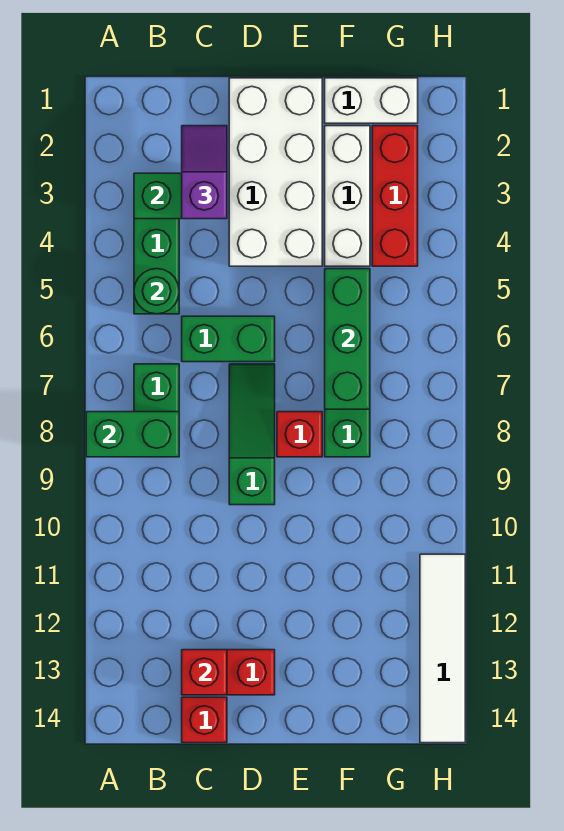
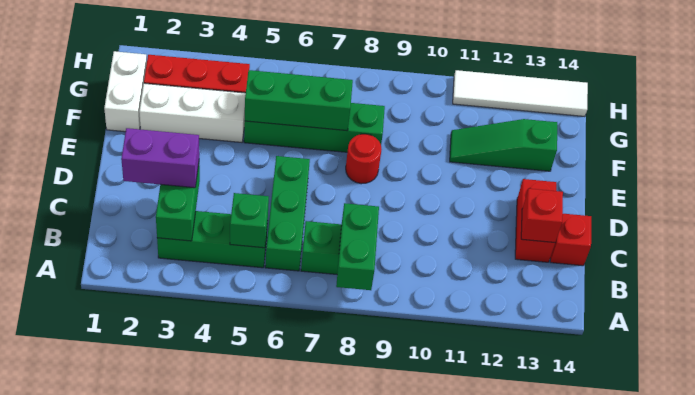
green round brick B5 level 2 -> green brick B5 level 2
purple slope C2:C3 level 3 top 3 -> purple brick C2:C3 level 3
green brick C6:D6 level 1 -> green brick B6:D6 level 1
white brick D1:E4 level 1 -> none
green slope D7:D9 level 1 top 9 -> green slope F11:F13 level 1 top 13
red brick E8 level 1 -> red round brick E8 level 1

